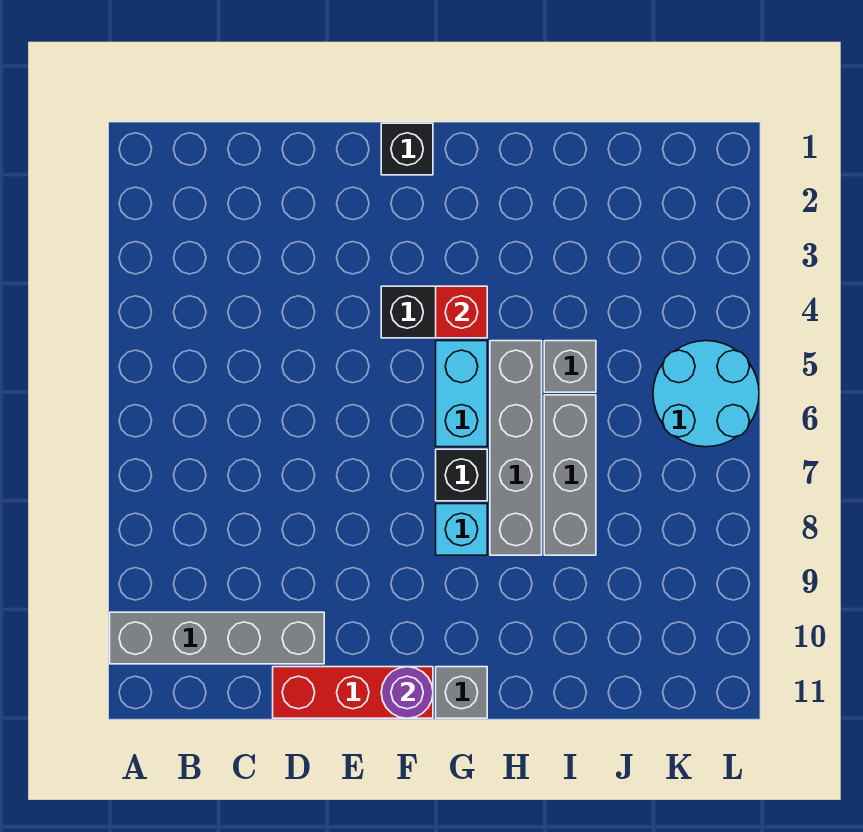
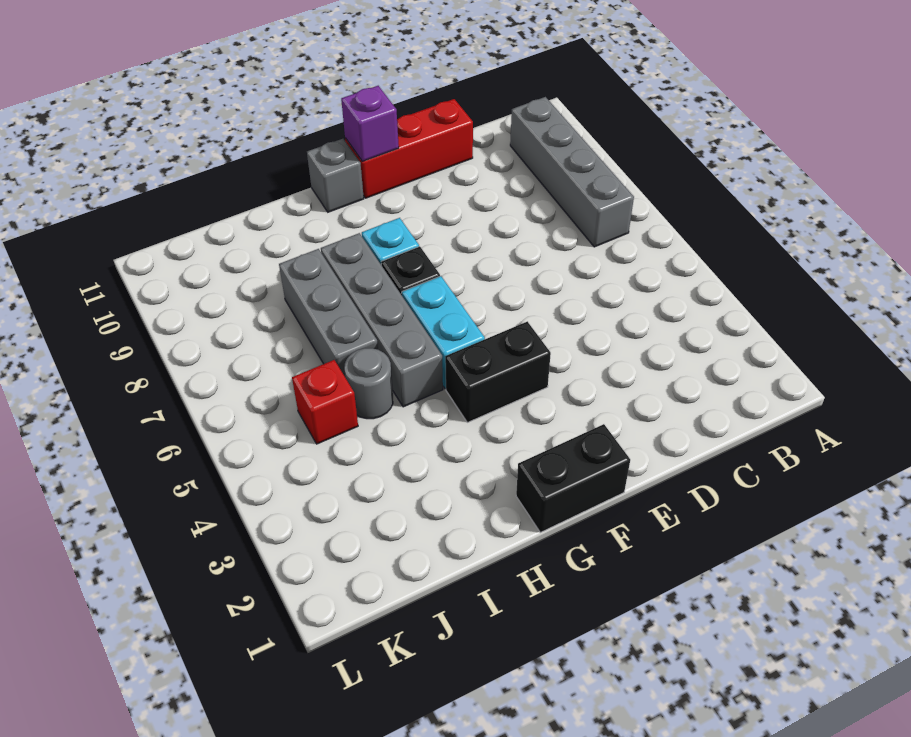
grey brick A10:D10 level 1 -> grey brick B7:B10 level 1
black brick F1 level 1 -> black brick F1:G1 level 1
purple round brick F11 level 2 -> purple brick F11 level 2
red brick G4 level 2 -> red brick J5 level 1
grey brick I5 level 1 -> grey round brick I5 level 1
cyan round brick K5:L6 level 1 -> none

